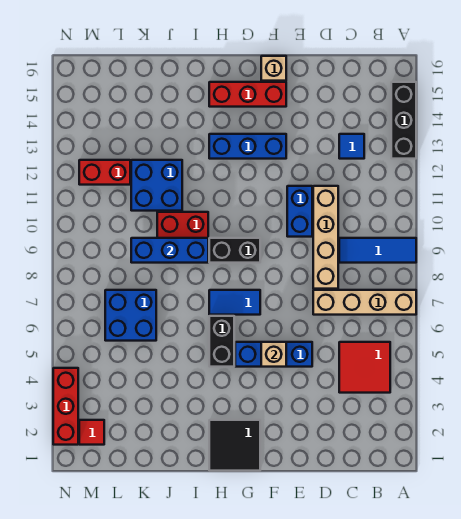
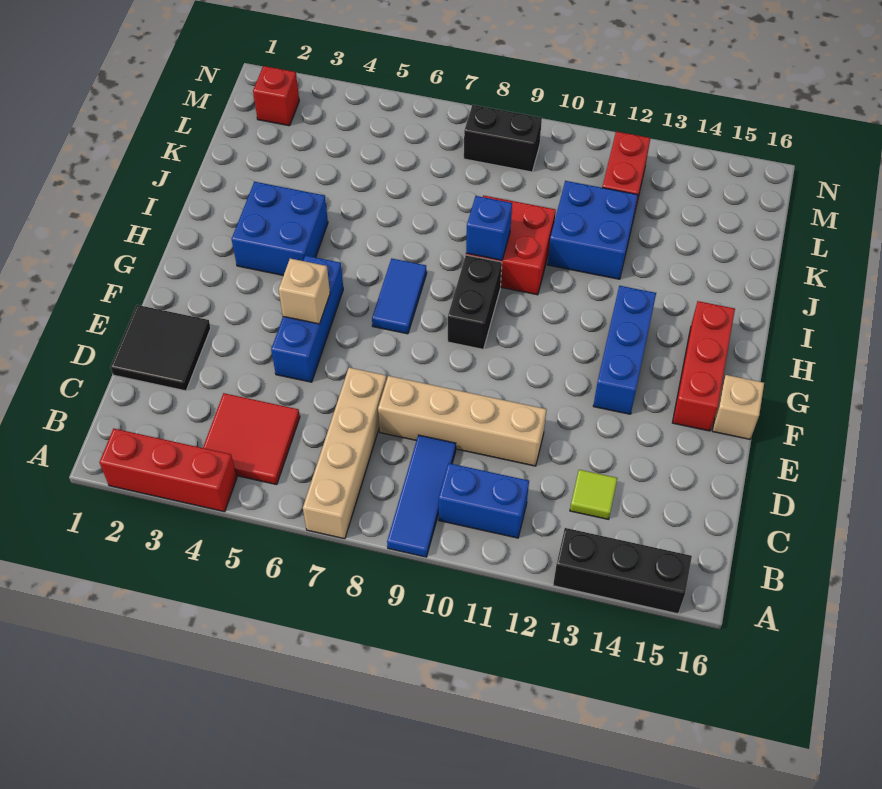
blue tile C13 level 1 -> lime tile C13 level 1
blue brick E10:E11 level 1 -> blue brick B10:B11 level 1
black tile G1:H2 level 1 -> black tile D1:E2 level 1
black brick H5:H6 level 1 -> black brick M8:M9 level 1
blue brick I9:K9 level 2 -> blue brick I9 level 2
blue brick K6:L7 level 1 -> blue brick H3:I4 level 1
red tile M2 level 1 -> red brick M2 level 1
red brick N2:N4 level 1 -> red brick A2:A4 level 1

